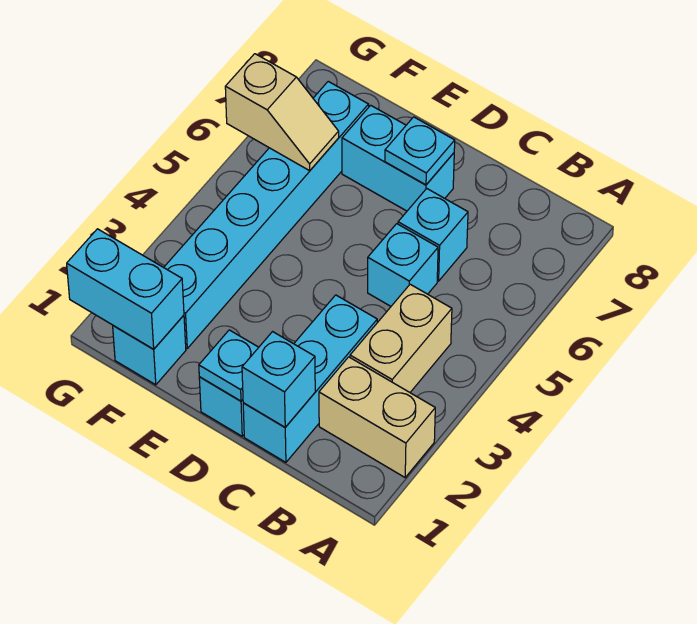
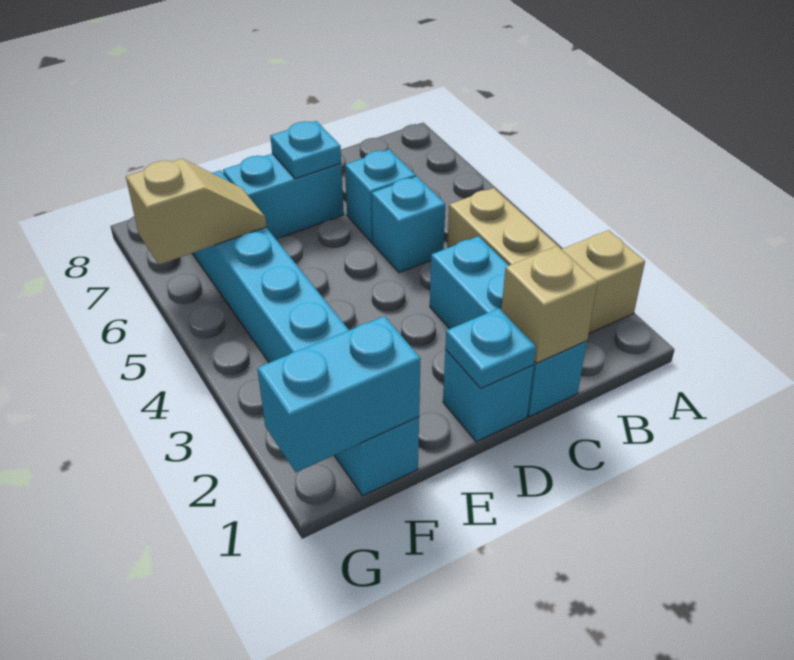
cyan brick C1 level 2 -> tan brick C1 level 2

